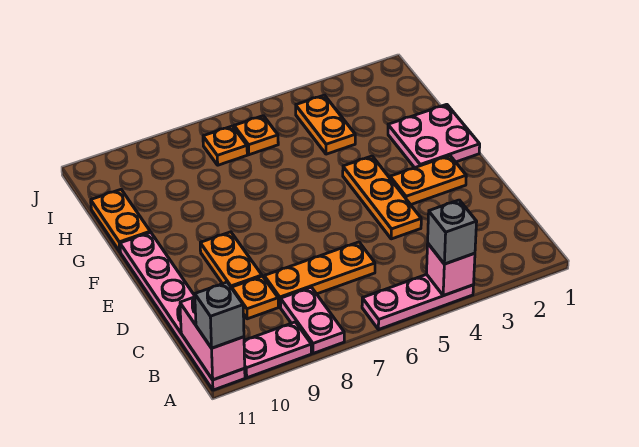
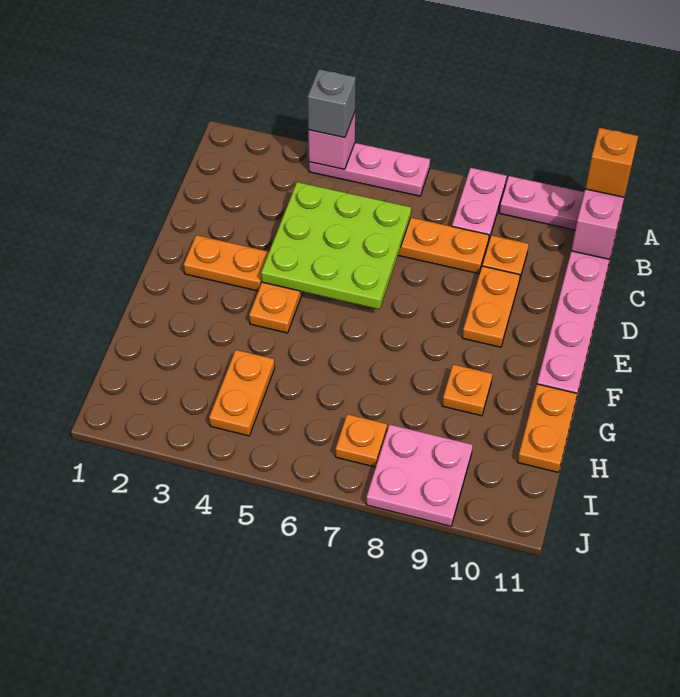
grey brick A11 level 3 -> orange brick A11 level 3
none -> lime plate C4:E6 level 2
pink plate F1:G2 level 1 -> pink plate I8:J9 level 1
orange plate I6 level 1 -> orange plate G9 level 1

